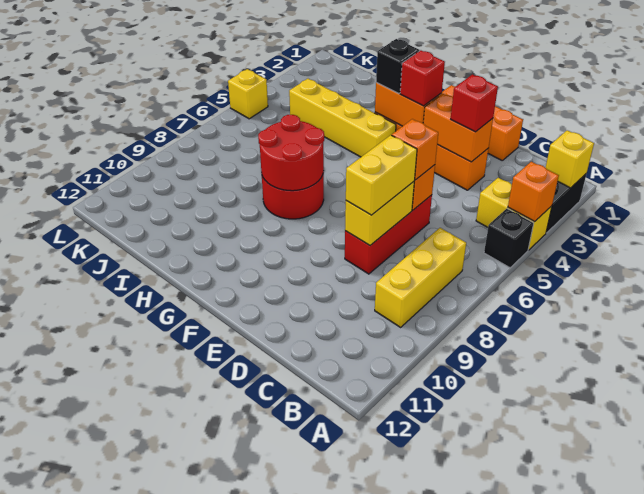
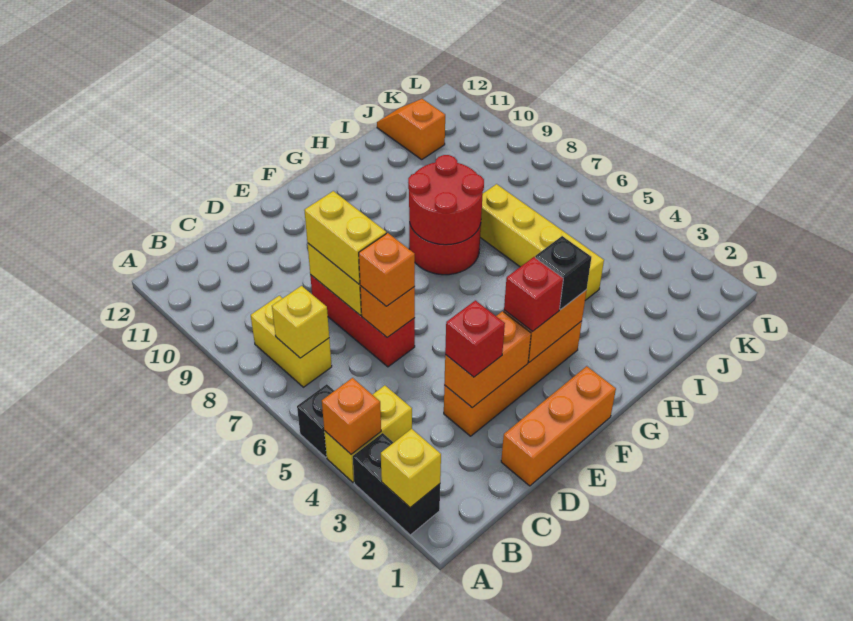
yellow brick B7:B9 level 1 -> yellow brick B7:B8 level 1
yellow brick G4:J4 level 1 -> yellow brick I4:I7 level 1
none -> orange slope J11:J12 level 1 top 11
yellow brick L5 level 1 -> yellow brick B7 level 2

